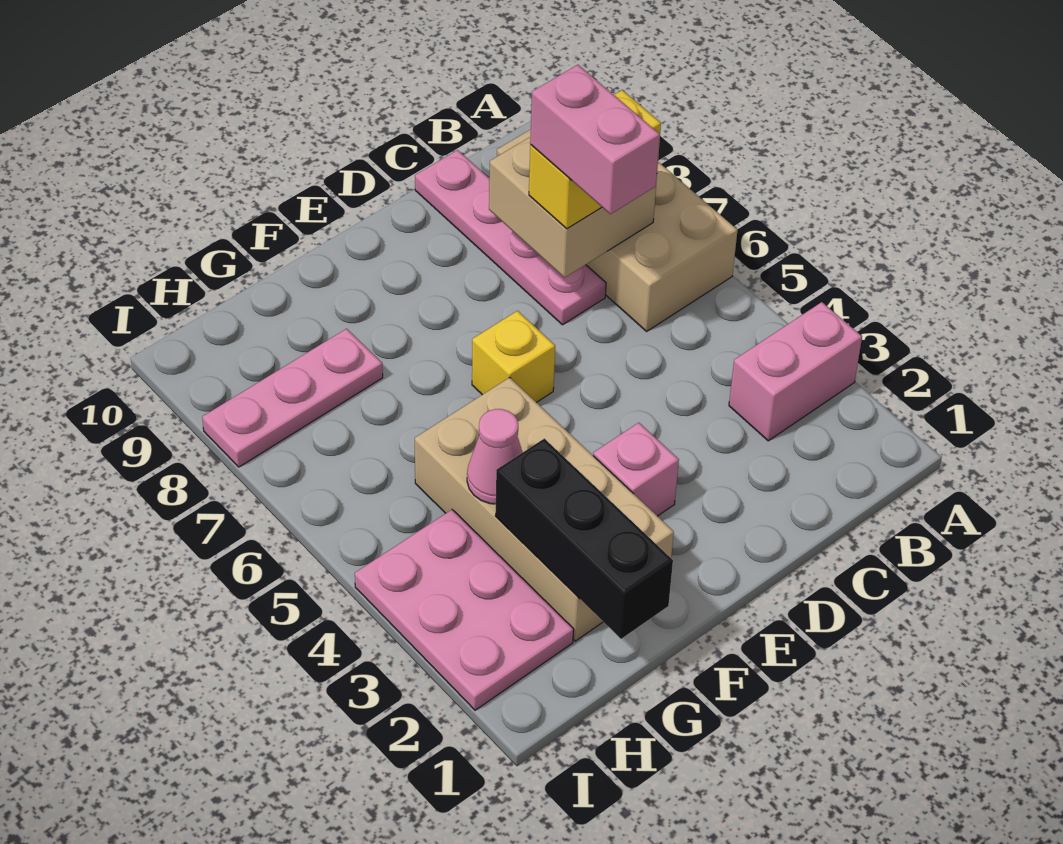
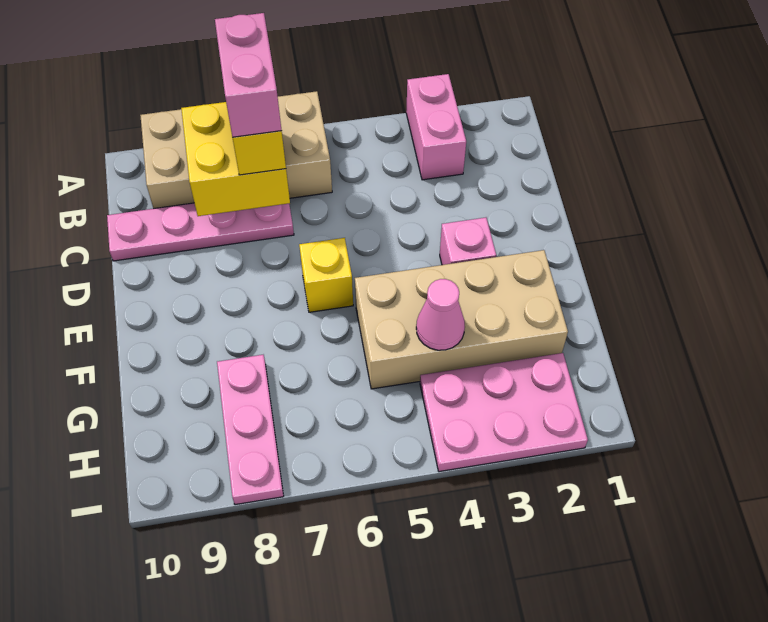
tan brick B7:C8 level 2 -> yellow brick B7:C8 level 2
pink brick C6:C7 level 4 -> pink brick B7:C7 level 4
black brick G1:G3 level 2 -> none

